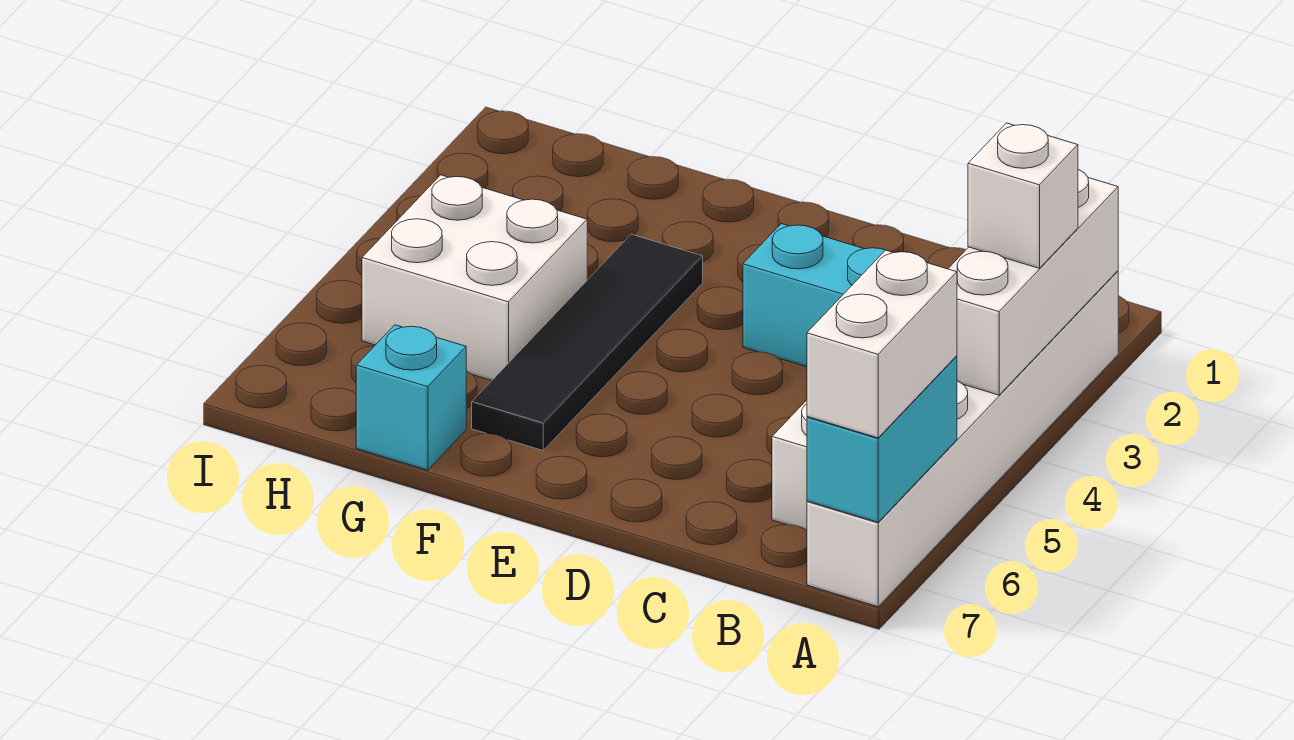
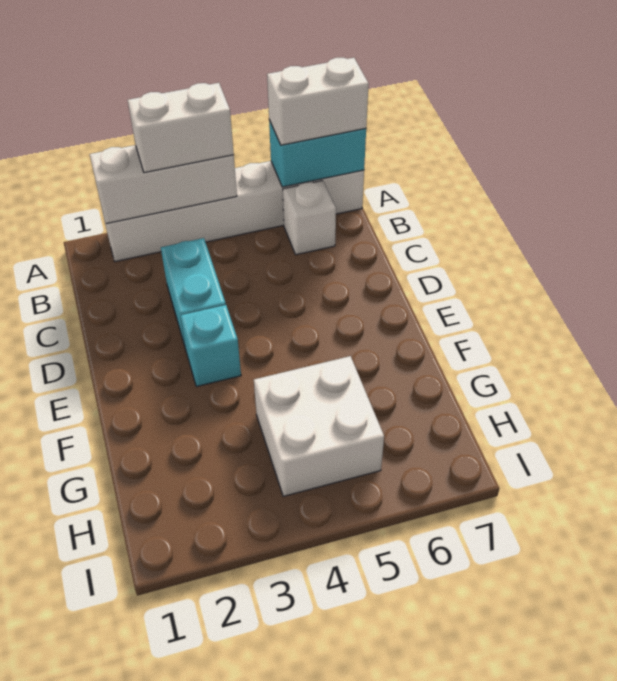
white brick A3 level 3 -> white brick A3:A4 level 3
black tile F3:F6 level 1 -> none
cyan brick G7 level 1 -> cyan brick E3 level 1

